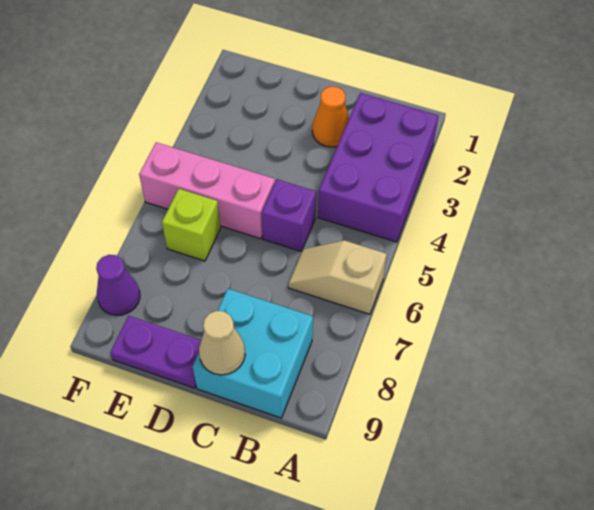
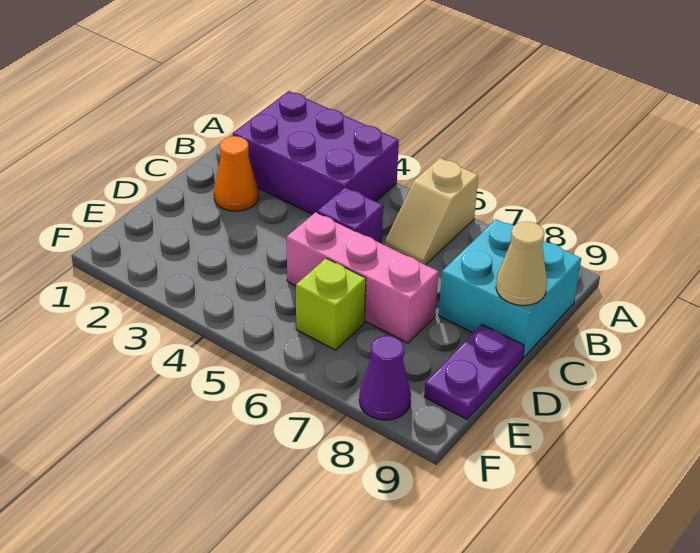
pink brick D5:F5 level 1 -> pink brick D5:D7 level 1

